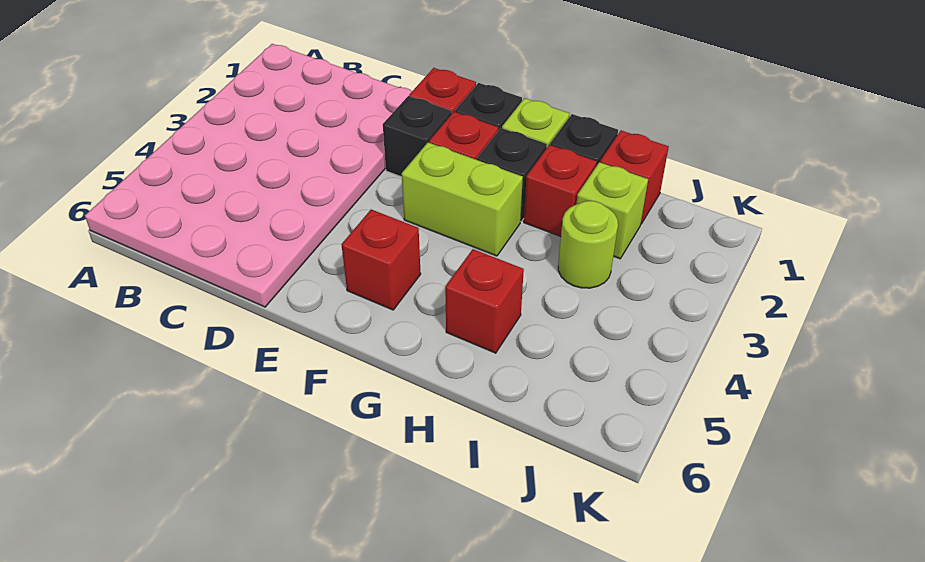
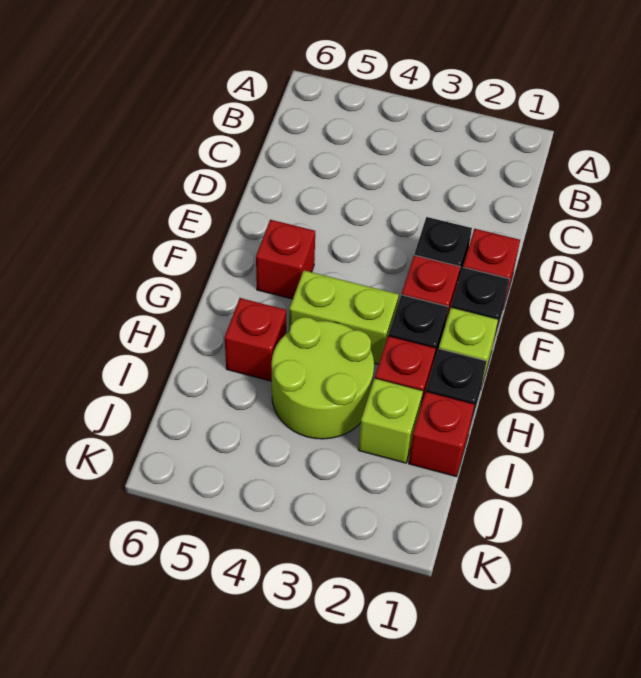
pink plate A1:D6 level 1 -> none
lime brick F3:G3 level 1 -> lime brick G3:G4 level 1
lime round brick I3 level 1 -> lime round brick H3:I4 level 1

